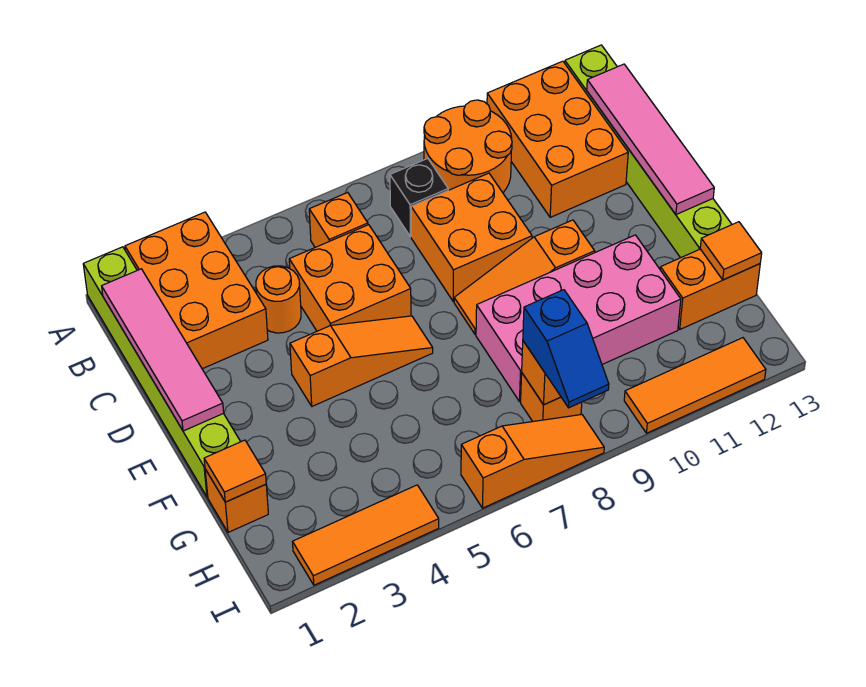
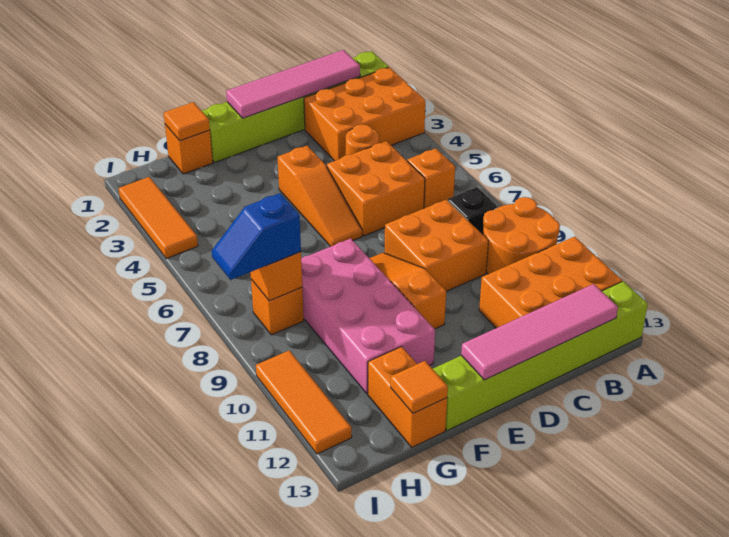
orange slope I6:I8 level 1 top 6 -> none

